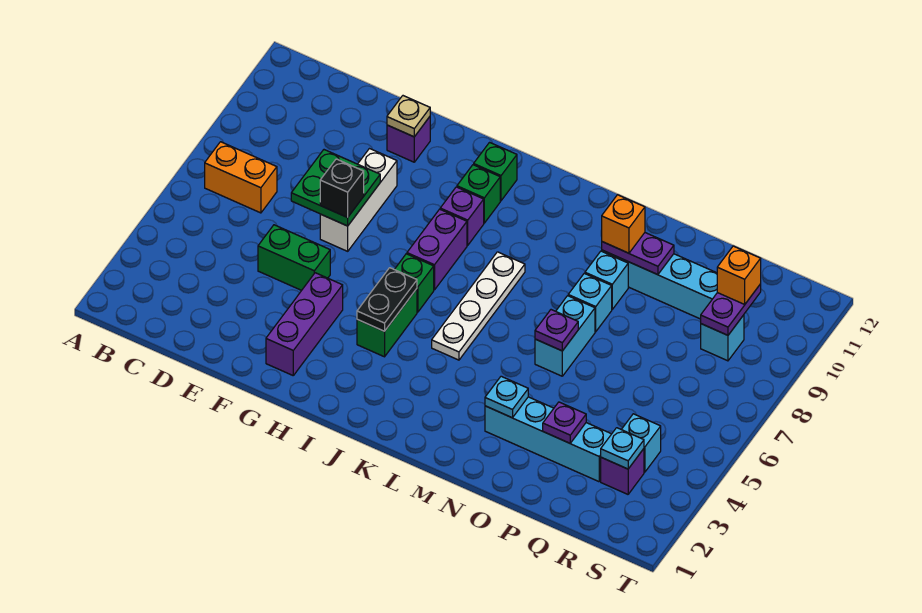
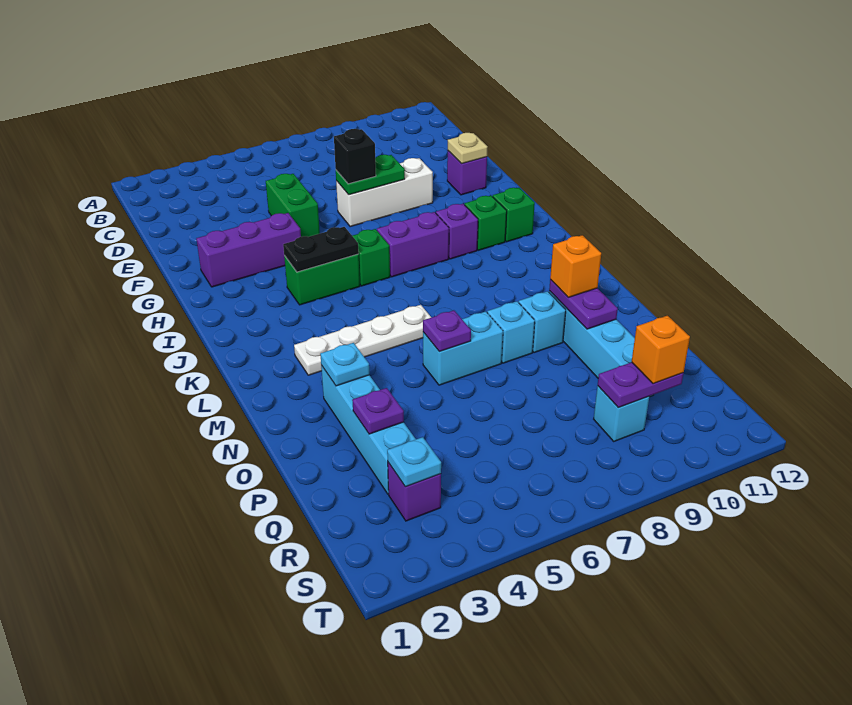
orange brick B7:C7 level 1 -> none
green plate E7:F8 level 2 -> green plate F7:F8 level 2
white plate K5:K8 level 1 -> white plate L3:L6 level 1
cyan brick R4 level 1 -> none

